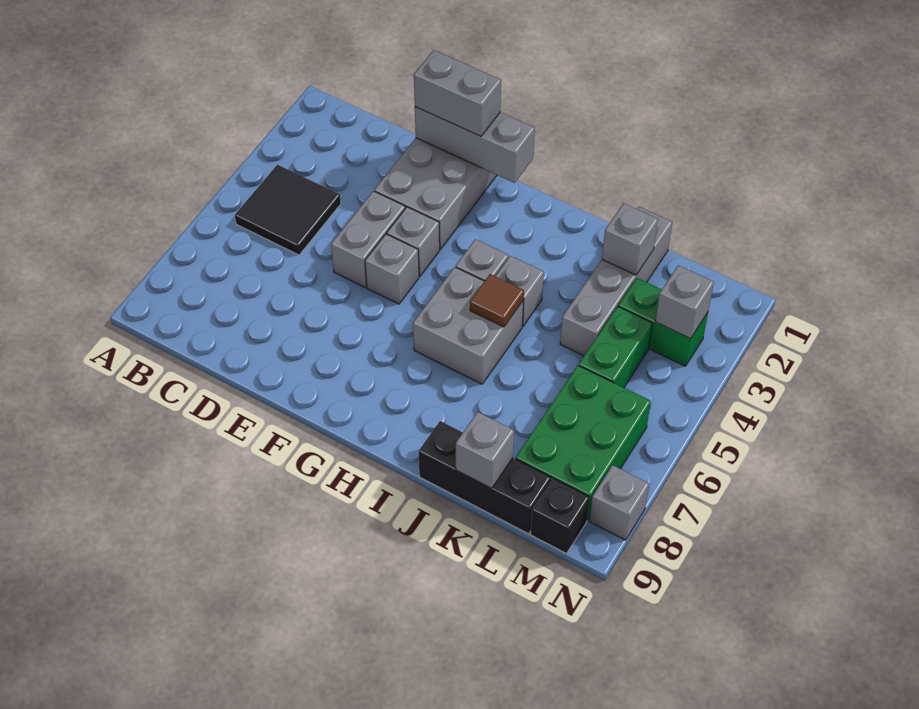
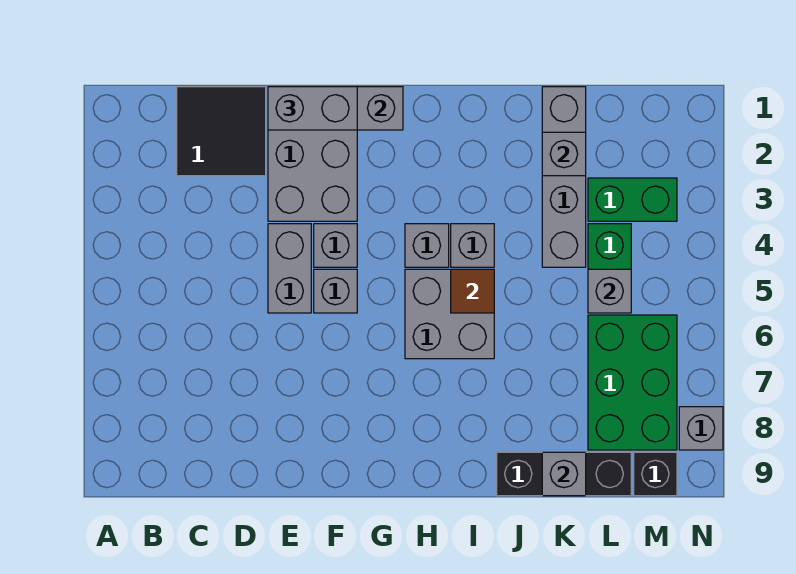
black tile B4:C5 level 1 -> black tile C1:D2 level 1
grey brick M3 level 2 -> grey brick L5 level 2

